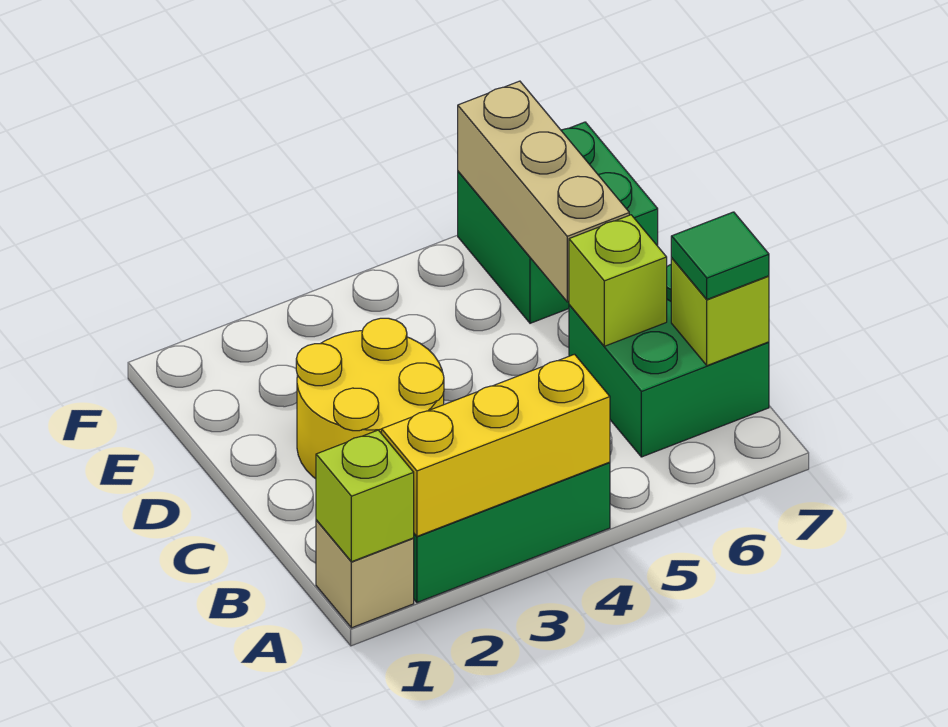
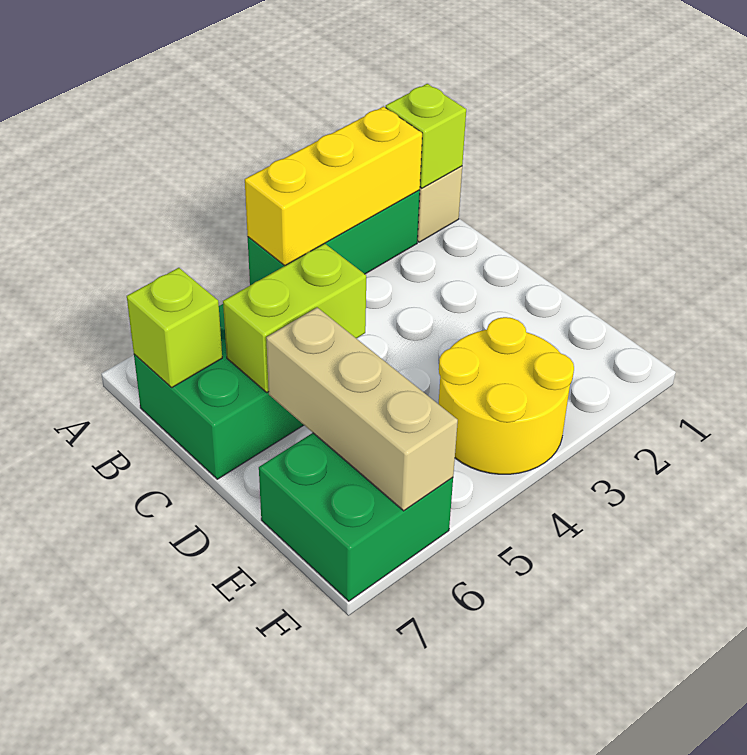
green tile B7 level 3 -> none
yellow round brick C2:D3 level 1 -> yellow round brick E3:F4 level 1
lime brick C6 level 2 -> lime brick C5:C6 level 2

